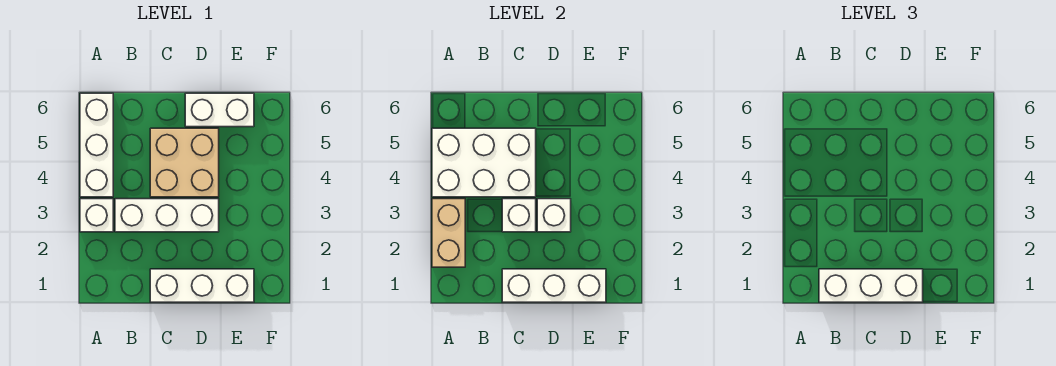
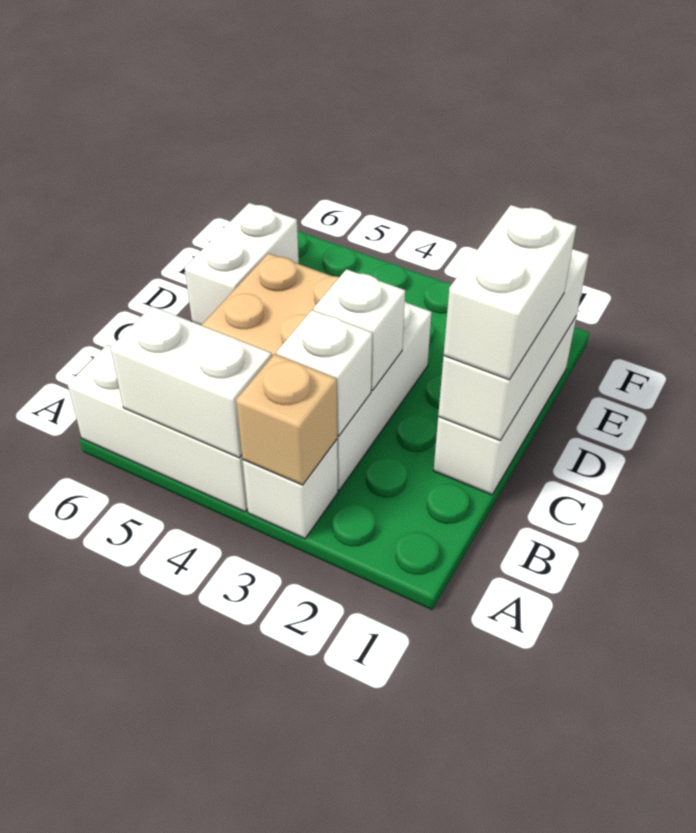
tan brick A2:A3 level 2 -> tan brick A3 level 2
white brick A4:C5 level 2 -> white brick A4:A5 level 2
white brick B1:D1 level 3 -> white brick C1:D1 level 3
white brick D3 level 2 -> white brick B3 level 2

